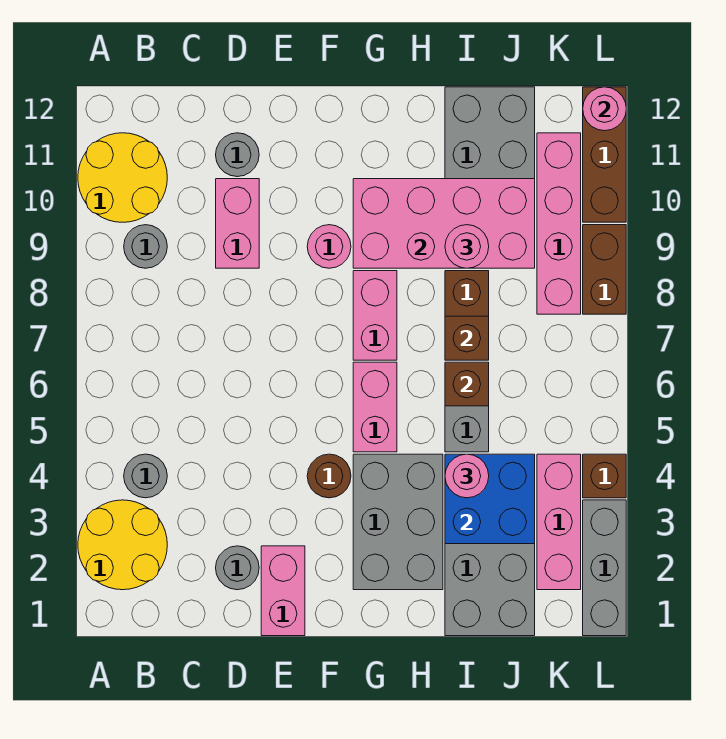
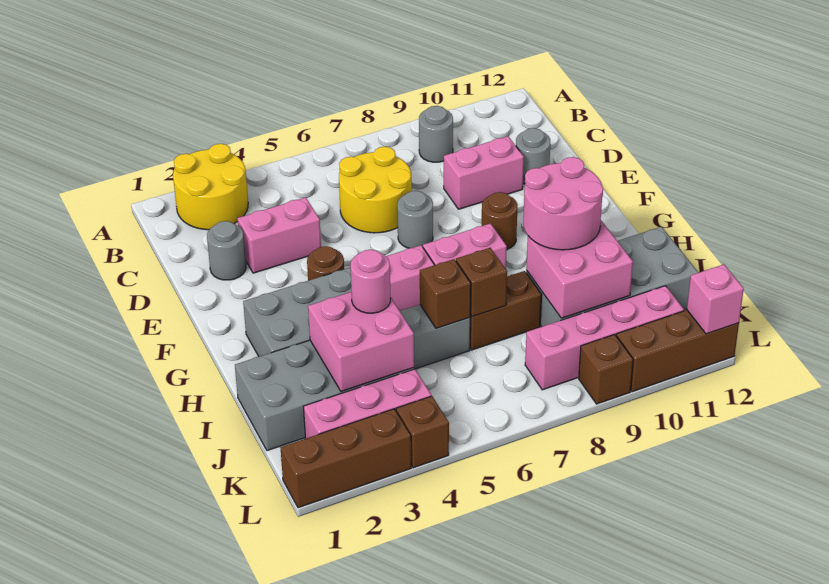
yellow round brick A10:B11 level 1 -> yellow round brick C6:D7 level 1
grey round brick B4 level 1 -> grey round brick E7 level 1
pink brick E1:E2 level 1 -> pink brick D3:D4 level 1
pink round brick F9 level 1 -> brown round brick F9 level 1
pink brick G9:J10 level 2 -> pink brick I9:J10 level 2
blue brick I3:J4 level 2 -> pink brick I3:J4 level 2
pink round brick I9 level 3 -> pink round brick H9:I10 level 3
grey brick L1:L3 level 1 -> brown brick L1:L3 level 1
brown brick L8:L9 level 1 -> brown brick L9 level 1
pink round brick L12 level 2 -> pink brick L12 level 2

